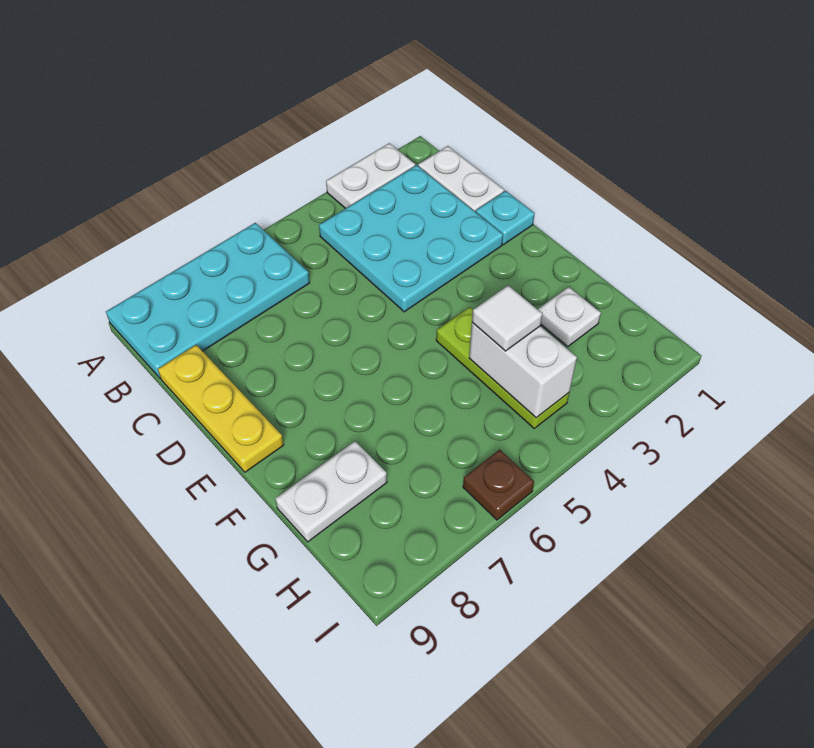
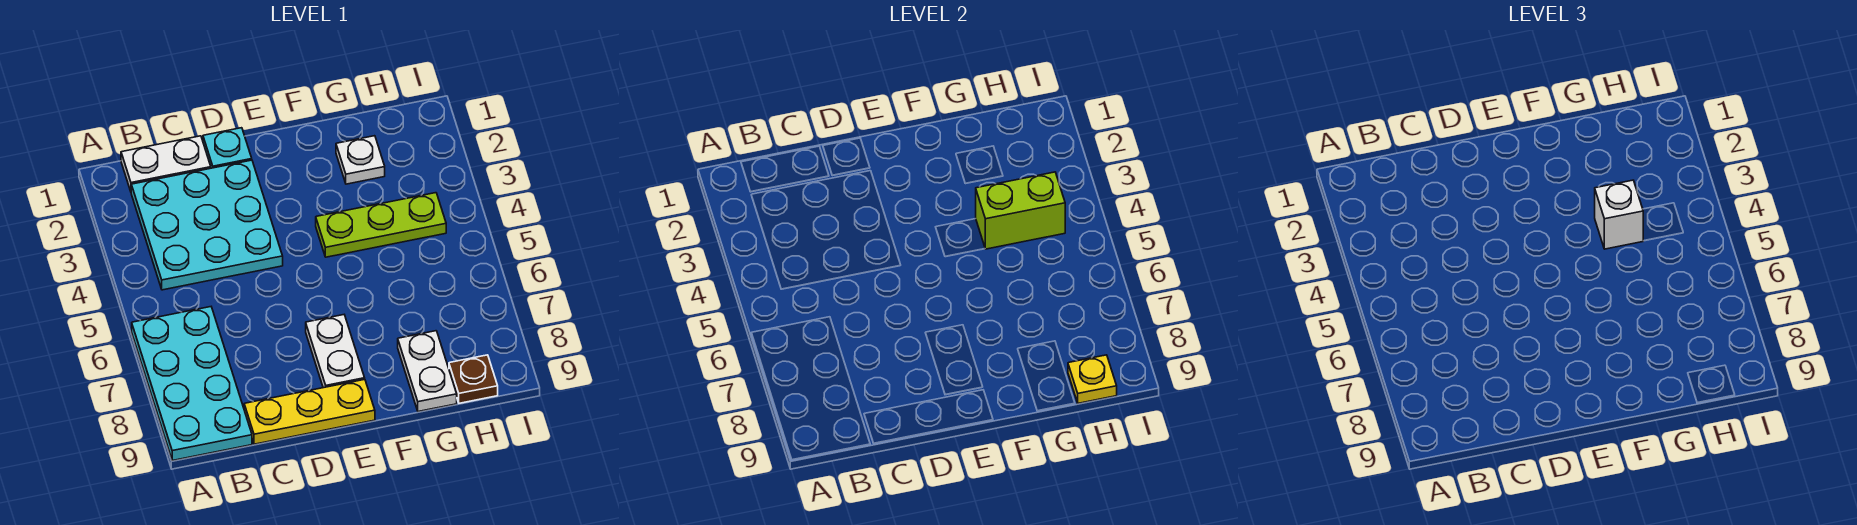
white plate A2:A3 level 1 -> white plate E7:E8 level 1
white brick G4:H4 level 2 -> lime brick G4:H4 level 2
white tile G4 level 3 -> white brick G4 level 3
none -> yellow plate H9 level 2
brown plate I6 level 1 -> brown plate H9 level 1

